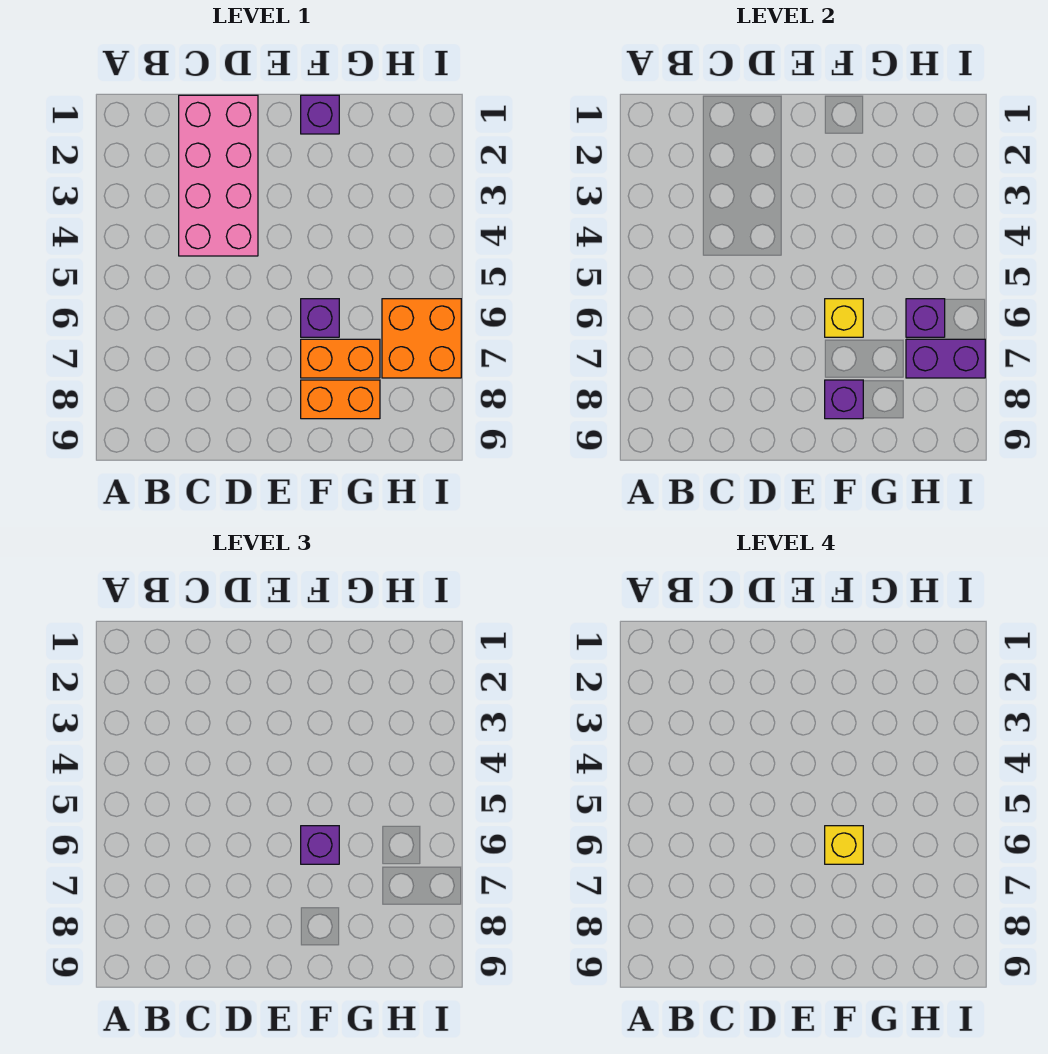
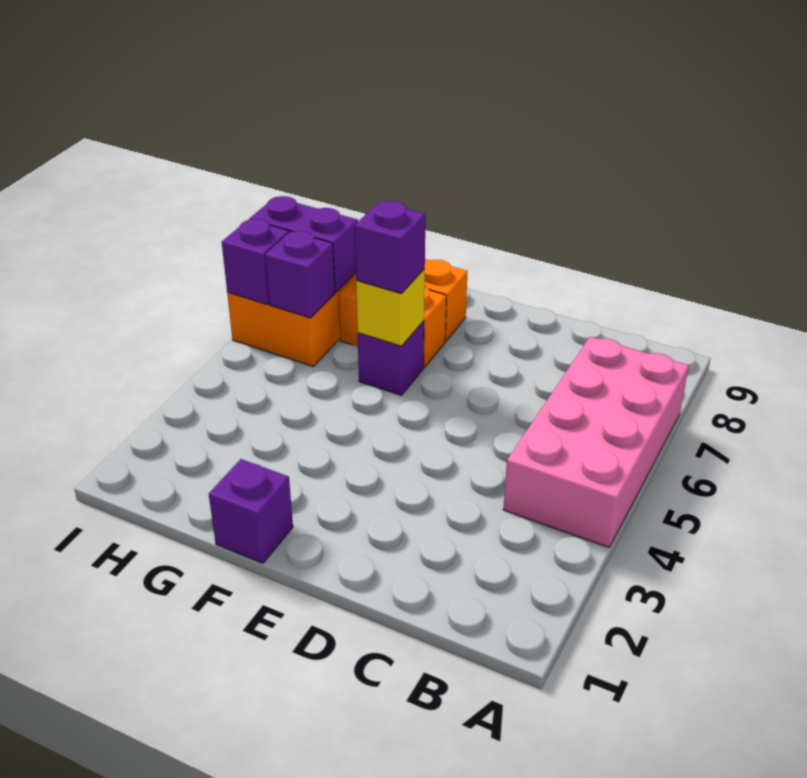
pink brick C1:D4 level 1 -> pink brick A4:B7 level 1
yellow brick F6 level 4 -> none
purple brick F8 level 2 -> purple brick I6 level 2

